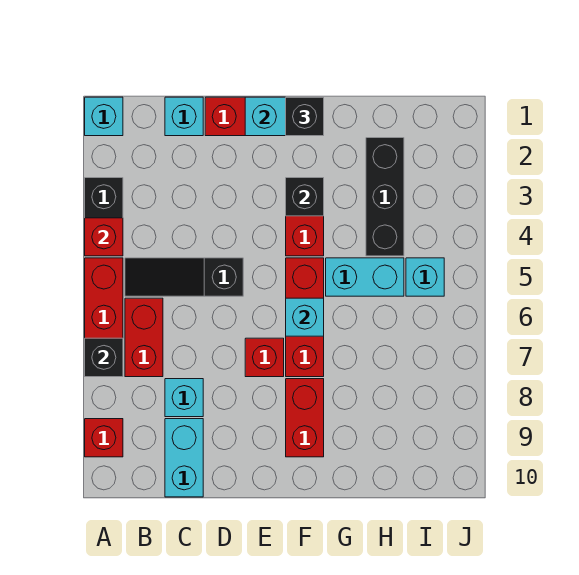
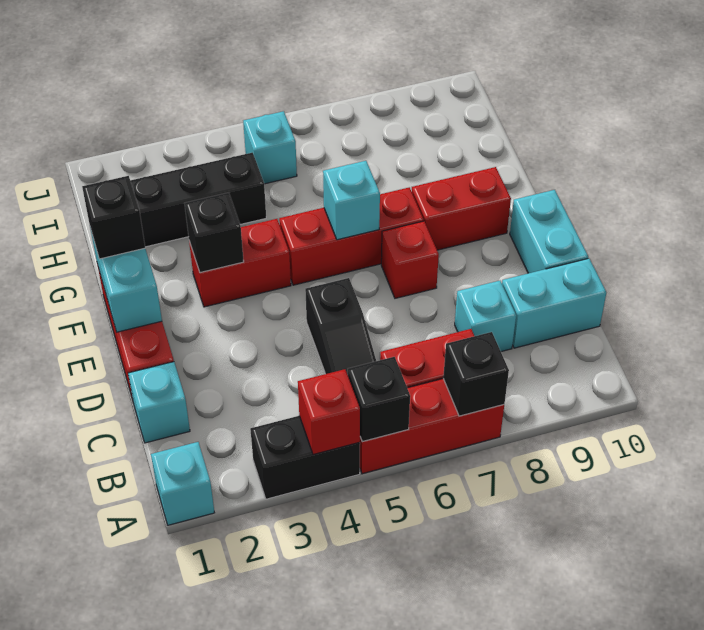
none -> black brick A5 level 2
red brick A9 level 1 -> none
cyan brick G5:H5 level 1 -> cyan brick D10:E10 level 1

